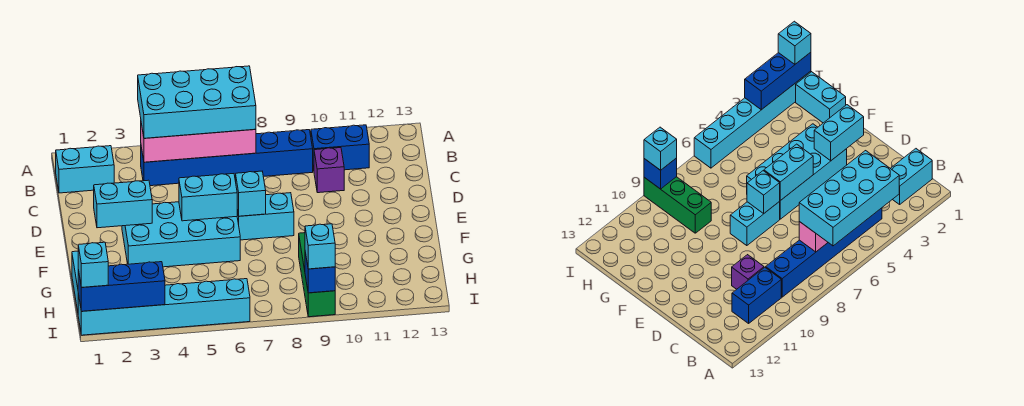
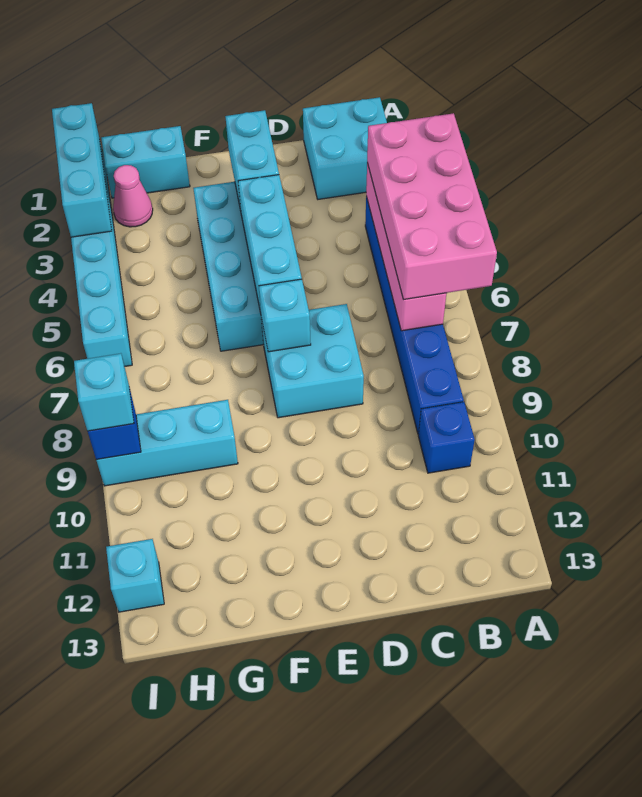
cyan brick A4:B7 level 3 -> pink brick A4:B7 level 3
cyan brick B1:B2 level 1 -> cyan brick B1:C2 level 1
blue brick B10:B11 level 1 -> blue brick B10 level 1
purple brick C10 level 1 -> none
cyan brick E5:E6 level 2 -> cyan brick E4:E6 level 2
cyan brick E7:E8 level 1 -> cyan brick D7:E8 level 1
green brick G9:I9 level 1 -> cyan brick G9:I9 level 1
none -> pink cone H2 level 1
blue brick I1:I3 level 2 -> cyan brick I1:I3 level 2
cyan brick I1 level 3 -> cyan brick I12 level 1

